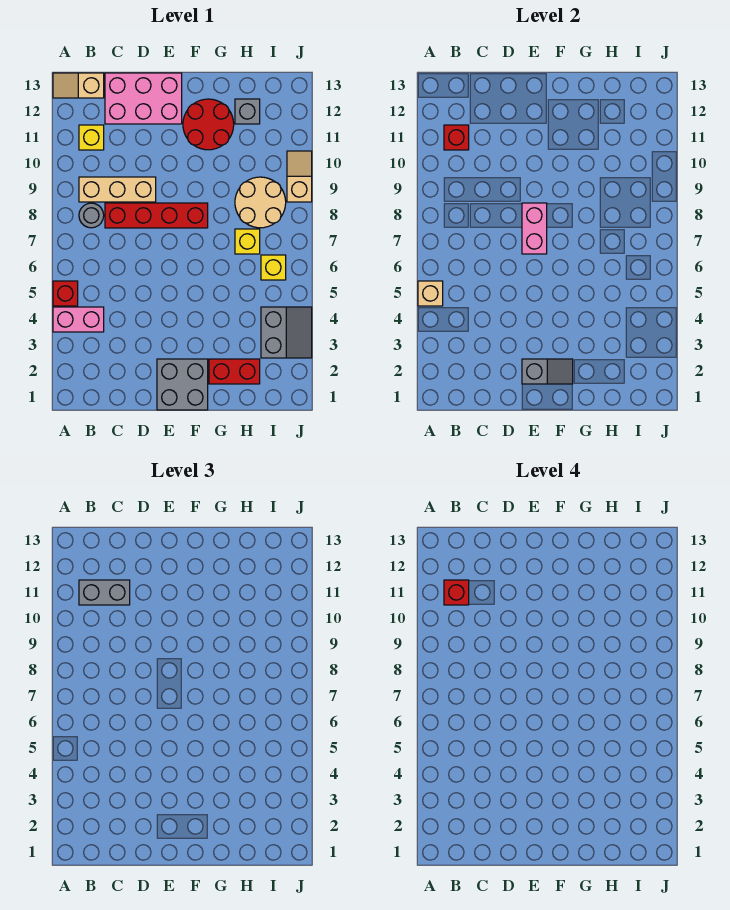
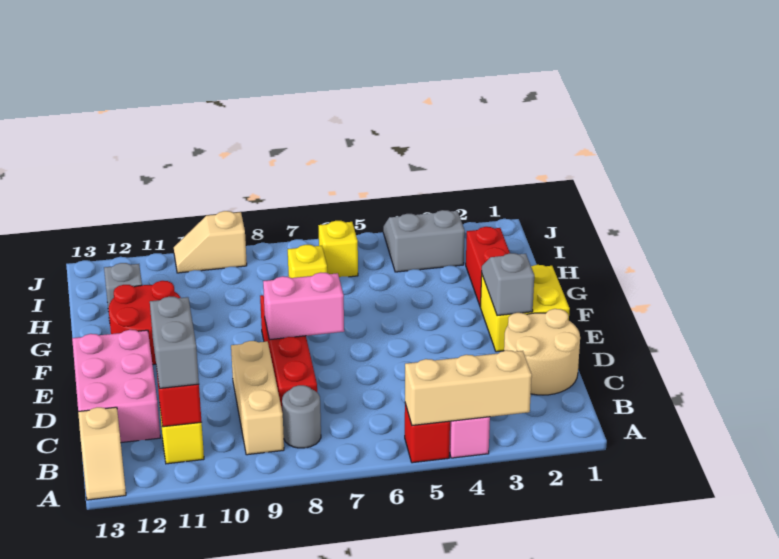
tan brick A5 level 2 -> tan brick A3:A5 level 2
red brick B11 level 4 -> none
grey brick E1:F2 level 1 -> yellow brick E1:F2 level 1
tan round brick H8:I9 level 1 -> tan round brick C1:D2 level 1

